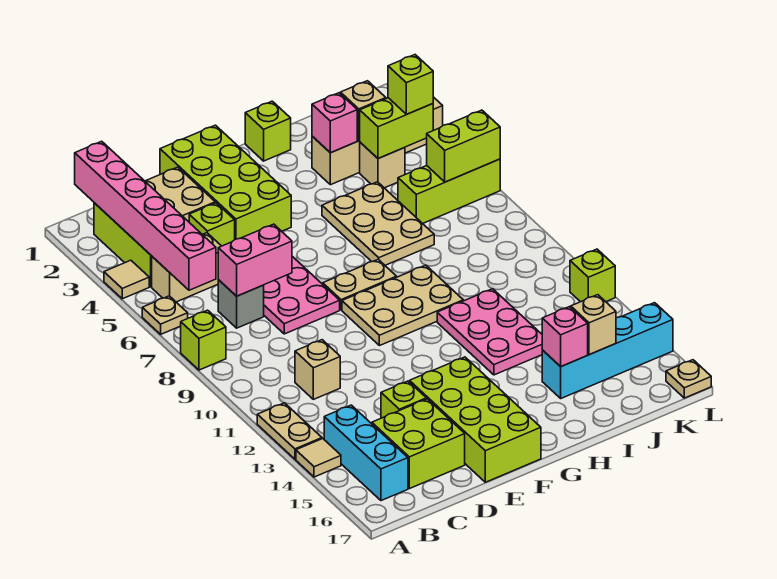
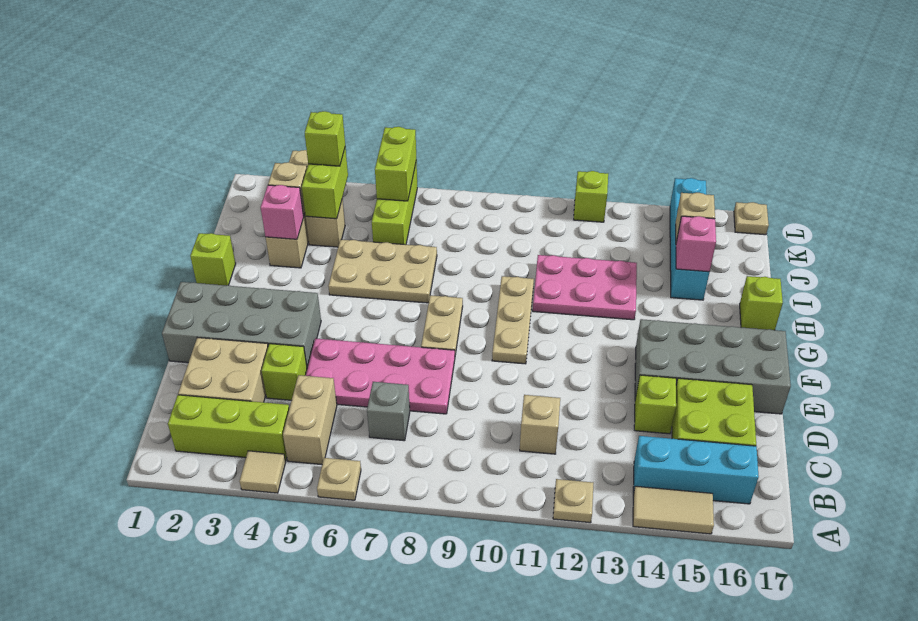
lime brick A8 level 1 -> lime brick H17 level 1
tan plate A12:A13 level 1 -> tan plate A12 level 1
tan tile A14 level 1 -> tan tile A14:A15 level 1
pink brick B1:B6 level 2 -> none
pink brick C7:D7 level 2 -> none
lime brick E1:F4 level 1 -> grey brick E1:F4 level 1
lime brick E14:F17 level 1 -> grey brick E14:F17 level 1
tan plate F9:H10 level 1 -> tan plate F10:H10 level 1

